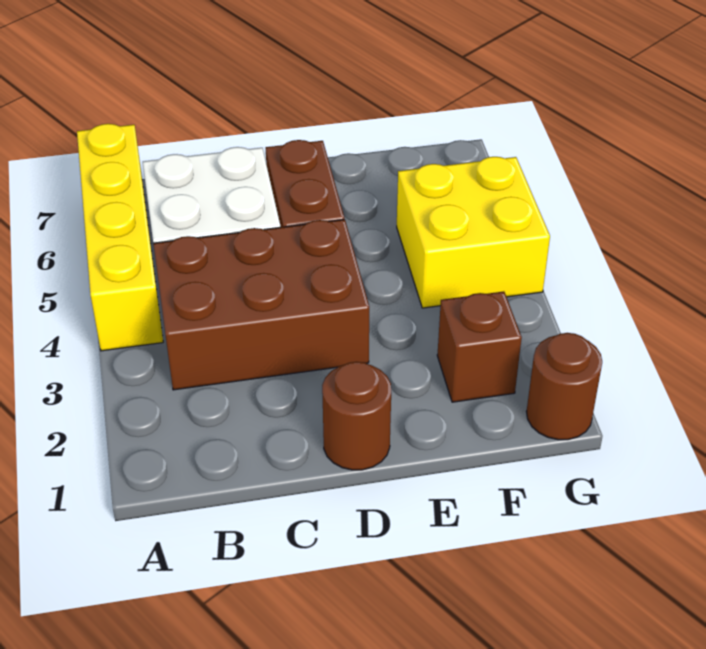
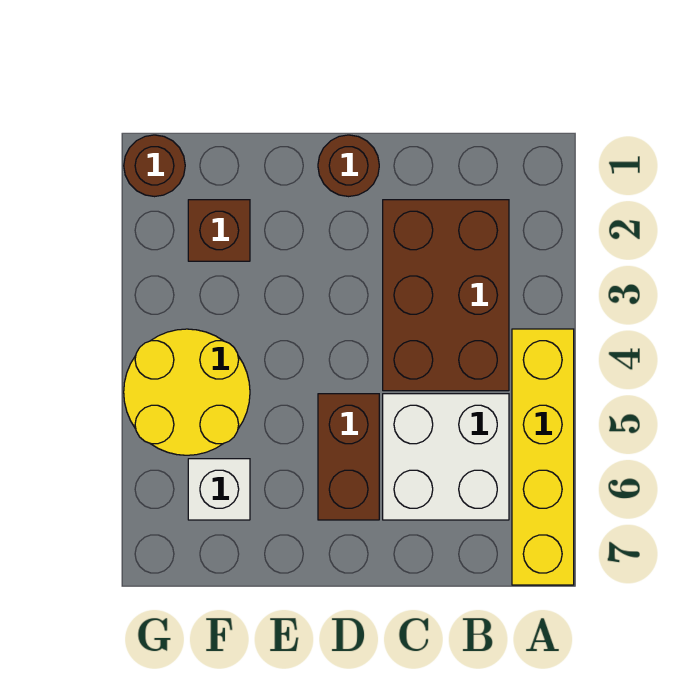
brown brick B3:D4 level 1 -> brown brick B2:C4 level 1
yellow brick F4:G5 level 1 -> yellow round brick F4:G5 level 1
none -> white brick F6 level 1

